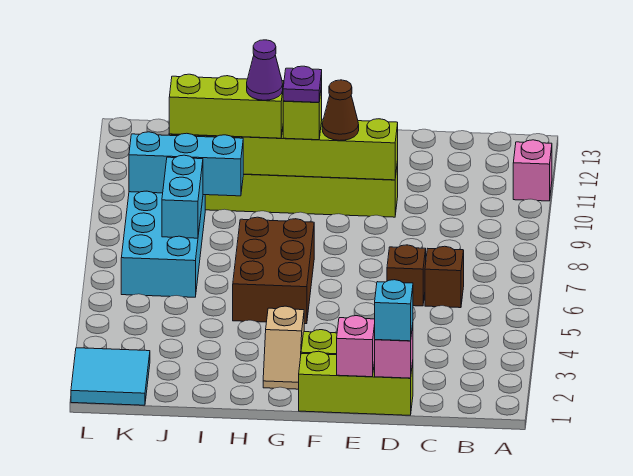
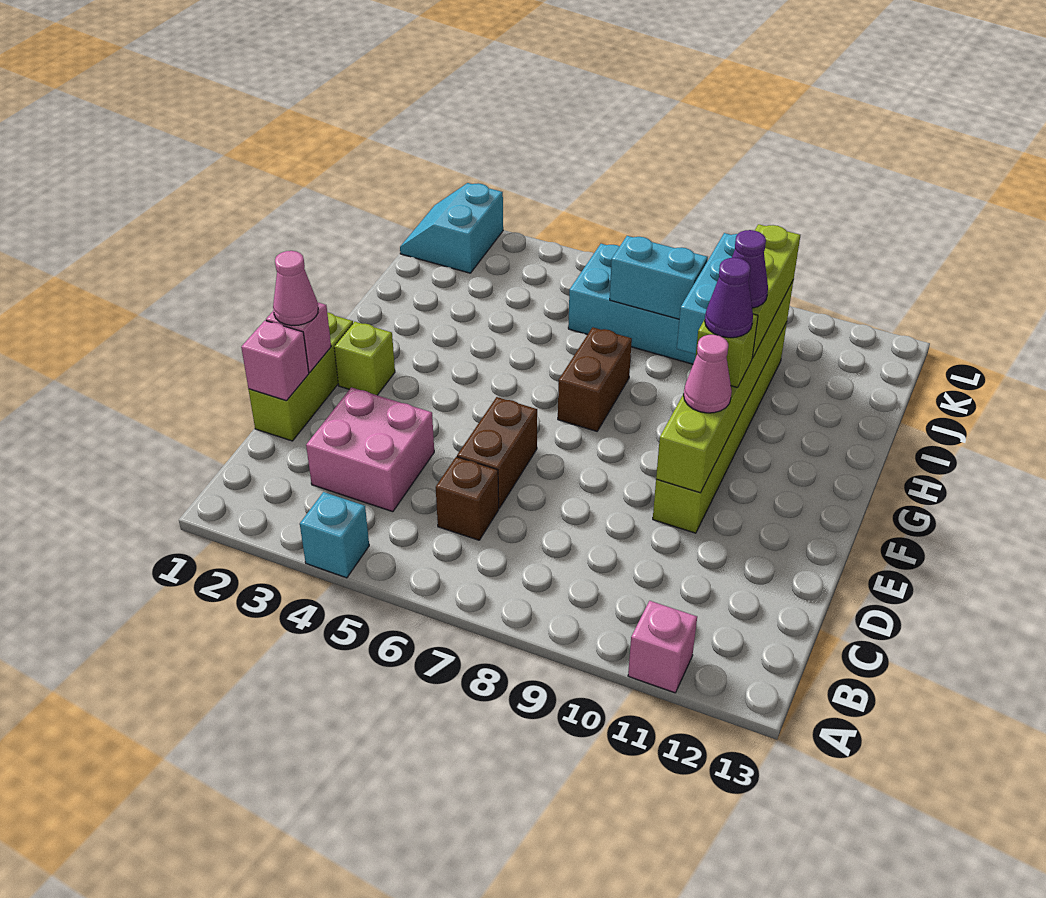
none -> pink brick C3:D4 level 1
cyan brick D1 level 3 -> cyan brick A4 level 1
brown brick D6 level 1 -> brown brick D6:E6 level 1
none -> pink cone E1 level 3
brown cone F10 level 3 -> pink cone F10 level 3
tan slope G2:G3 level 1 top 3 -> none
brown brick G5:H7 level 1 -> brown brick G7:H7 level 1
purple plate G10 level 4 -> purple cone G10 level 4
cyan tile K1:L2 level 1 -> cyan slope K1:L2 level 1 top 2

